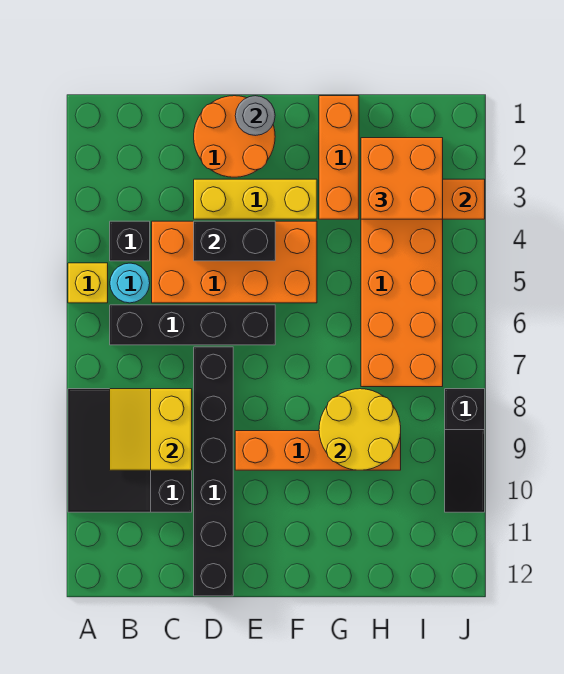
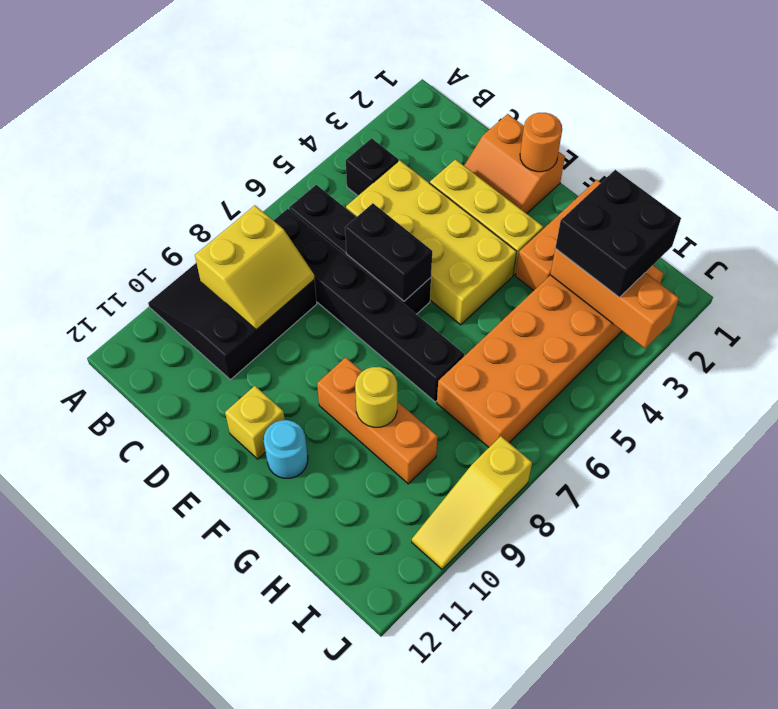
yellow brick A5 level 1 -> yellow brick E11 level 1
cyan round brick B5 level 1 -> cyan round brick F11 level 1
yellow slope B8:C9 level 2 top C -> yellow slope B8:C9 level 2 top B
orange brick C4:F5 level 1 -> yellow brick C4:F5 level 1
orange round brick D1:E2 level 1 -> orange slope D1:E2 level 1 top 1
black brick D4:E4 level 2 -> black brick D6:E6 level 2
black brick D7:D12 level 1 -> black brick B7:G7 level 1
grey round brick E1 level 2 -> orange round brick E1 level 2
orange brick E9:H9 level 1 -> orange brick F9:H9 level 1
yellow round brick G8:H9 level 2 -> yellow round brick G9 level 2
orange brick H2:I3 level 3 -> black brick H2:I3 level 3
black slope J8:J10 level 1 top 8 -> yellow slope J8:J10 level 1 top 8

